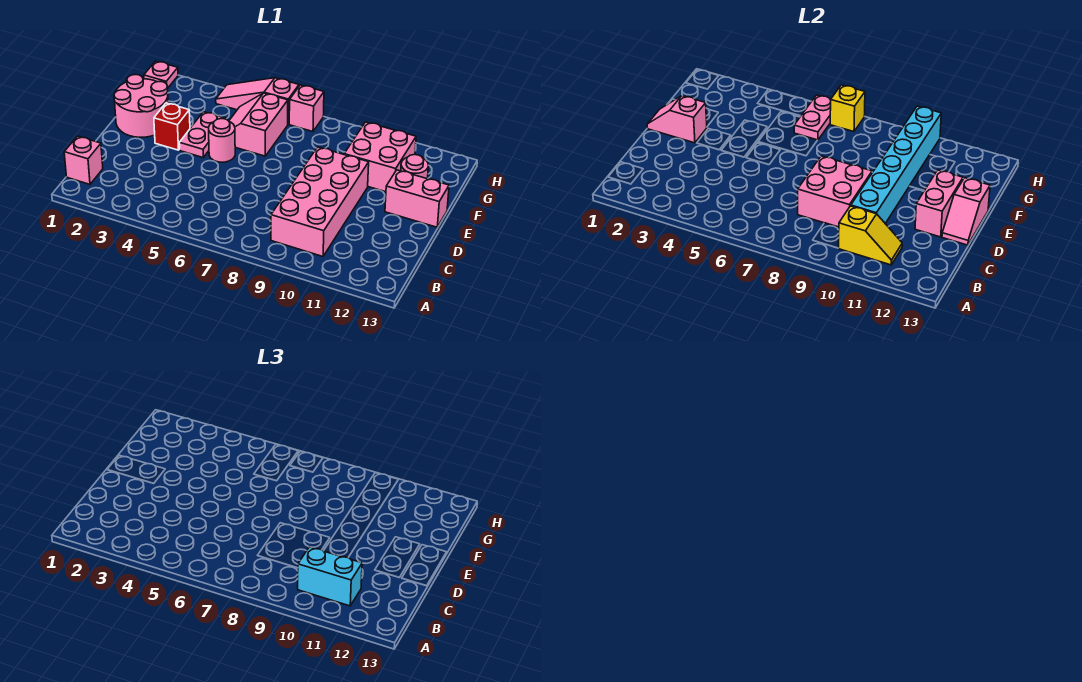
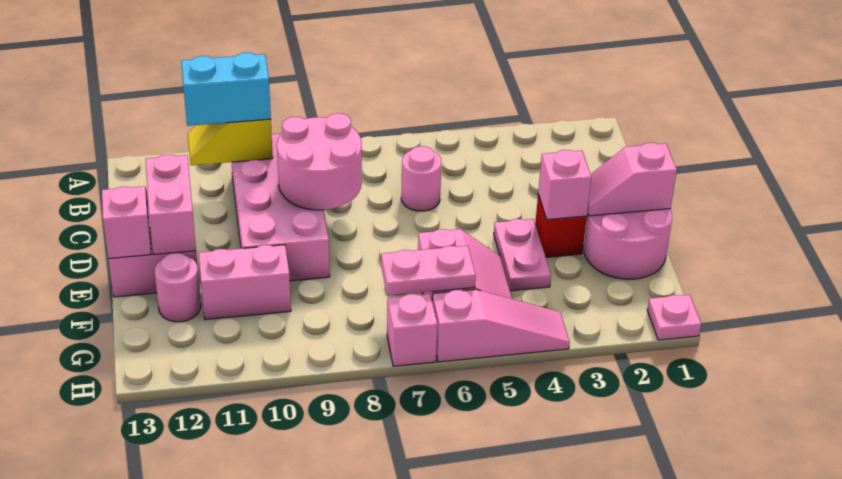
pink brick B1 level 1 -> pink brick E3 level 2
pink brick C8:D9 level 2 -> pink round brick C8:D9 level 2
cyan brick C10:H10 level 2 -> none
pink slope E1:E2 level 2 top 2 -> pink slope E1:E2 level 2 top 1
pink round brick E5 level 1 -> pink round brick C6 level 1
pink brick F10:G11 level 1 -> pink brick F10:F11 level 1
pink plate G6:H6 level 2 -> pink plate G6:G7 level 2
yellow brick H7 level 2 -> none

